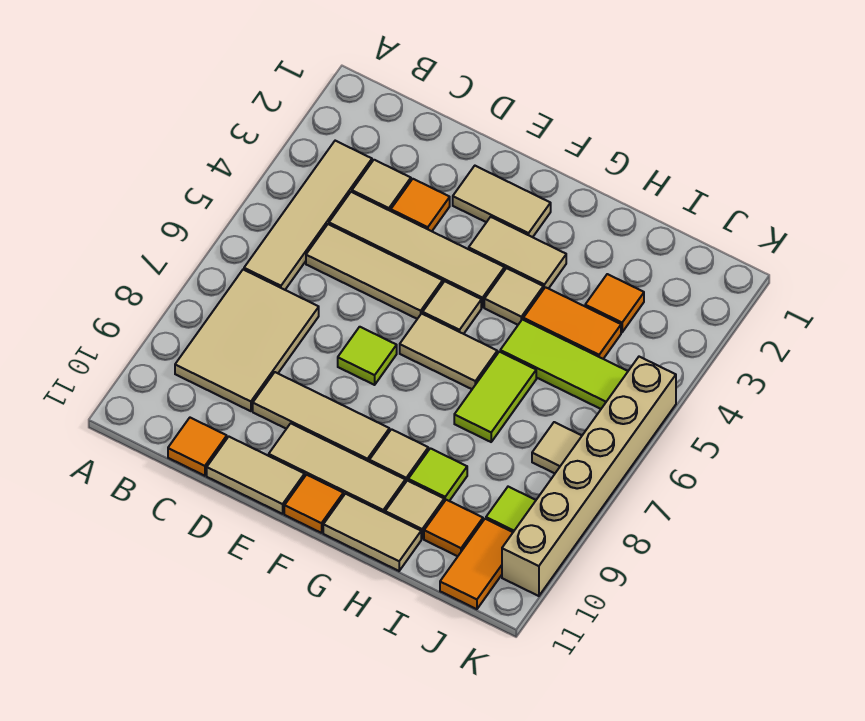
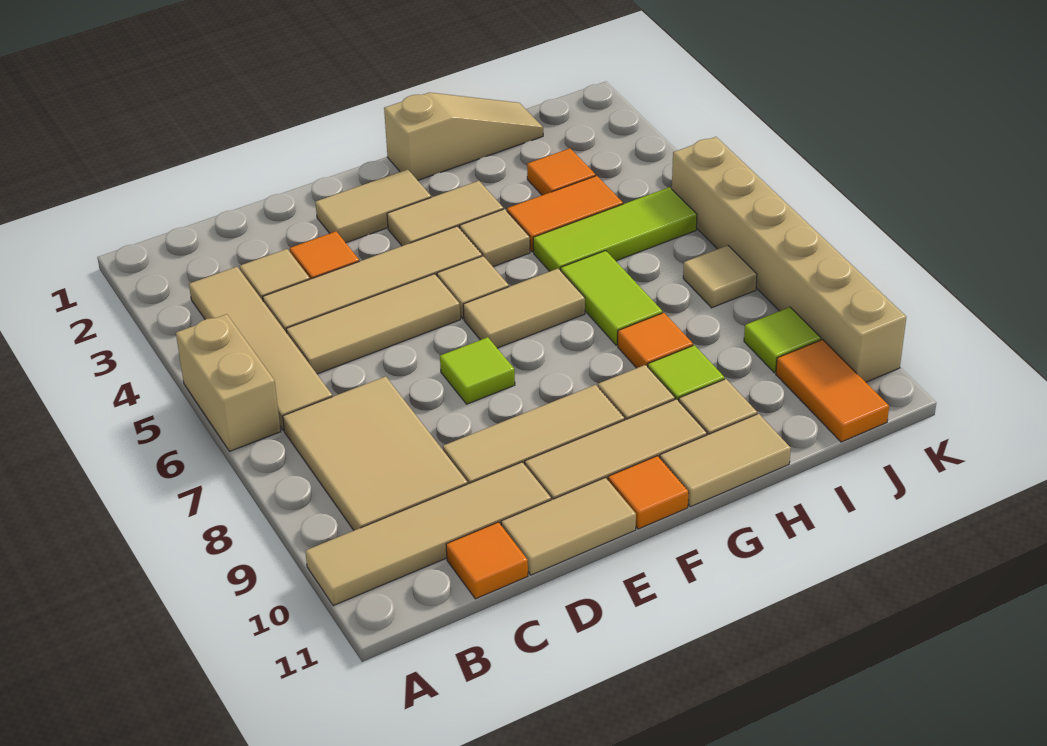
none -> tan brick A5:A6 level 1
none -> tan tile A10:D10 level 1
none -> tan slope G1:I1 level 1 top G
orange tile I10 level 1 -> orange tile H8 level 1

